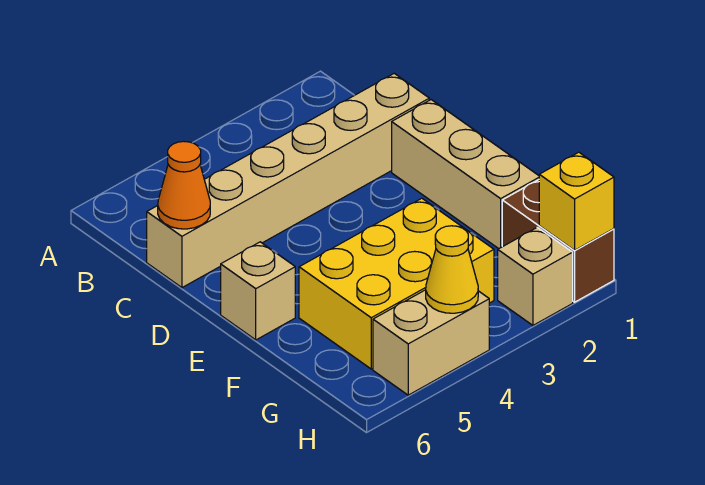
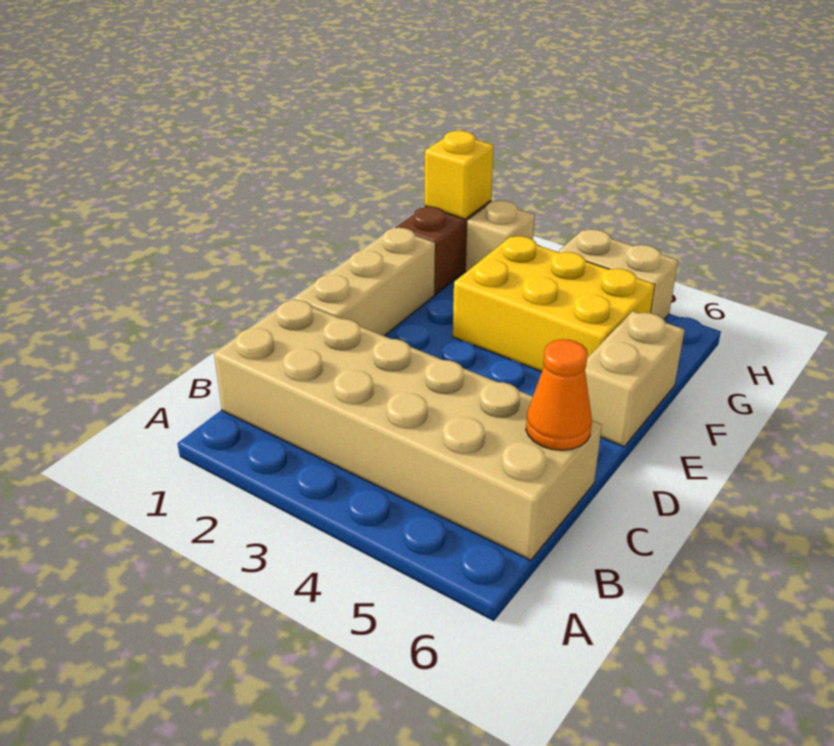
tan brick C1:C6 level 1 -> tan brick B1:C6 level 1
tan brick E6 level 1 -> tan brick E6:F6 level 1
yellow cone H4 level 2 -> none

